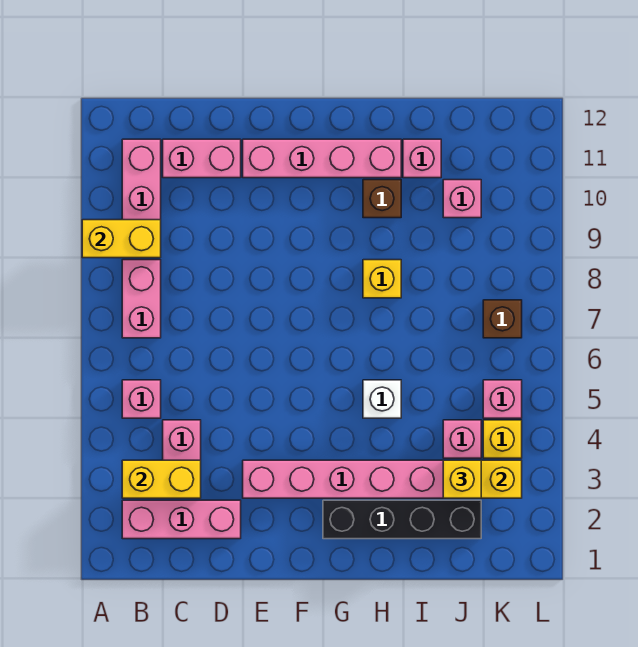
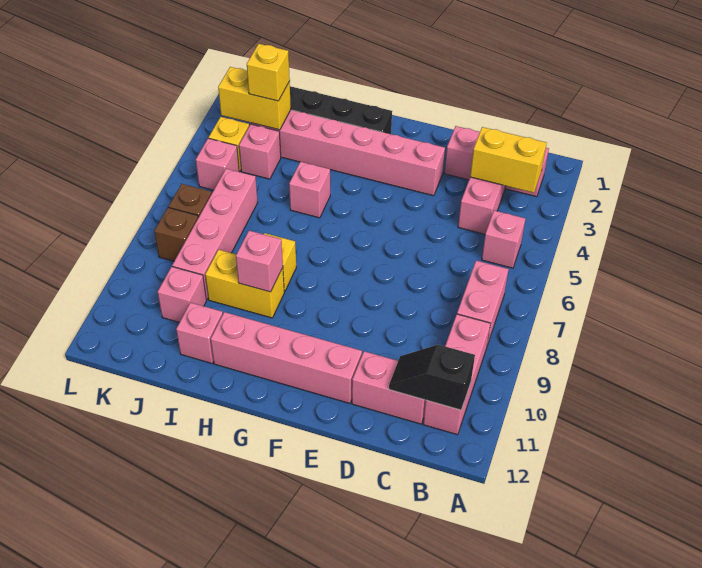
yellow brick A9:B9 level 2 -> yellow brick H9:I9 level 1
none -> black slope B11:C11 level 2 top B
white brick H5 level 1 -> pink brick H5 level 1
none -> pink brick H9 level 2
brown brick H10 level 1 -> brown brick K8 level 1
none -> pink brick J6:J9 level 1

